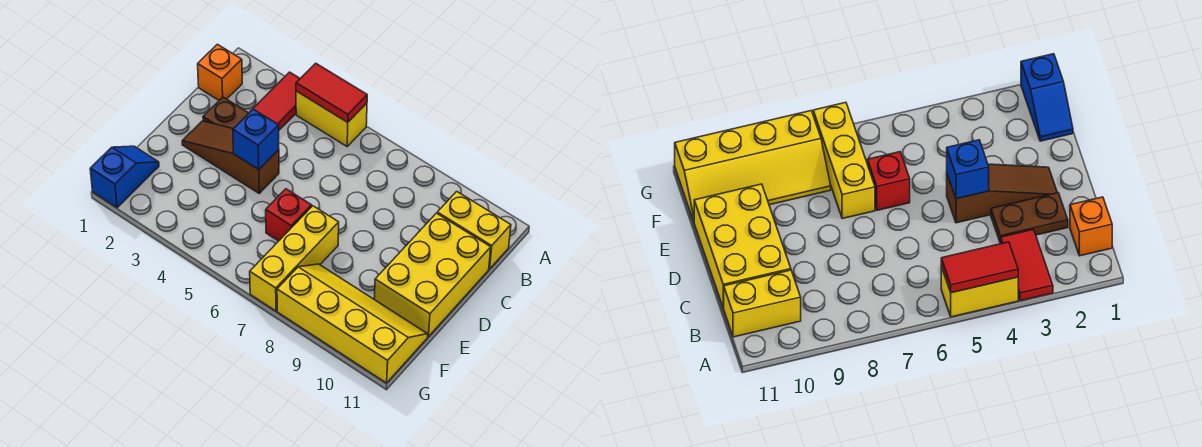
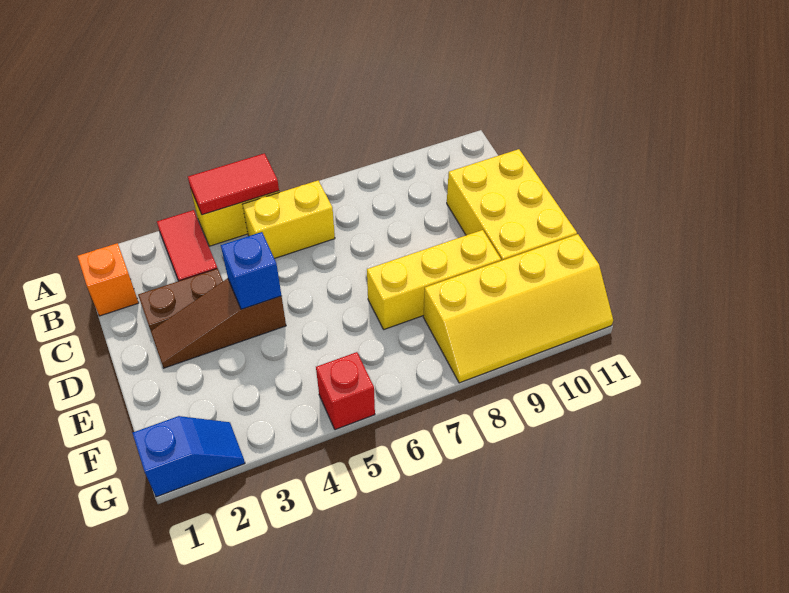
yellow brick B10:B11 level 1 -> yellow brick B5:B6 level 1
red brick E6 level 1 -> red brick G5 level 1
yellow brick E7:G7 level 1 -> yellow brick E7:E9 level 1
blue slope F1:G1 level 1 top G -> blue slope G1:G2 level 1 top 1
yellow slope F8:G11 level 1 top G -> yellow slope F8:G11 level 1 top F

